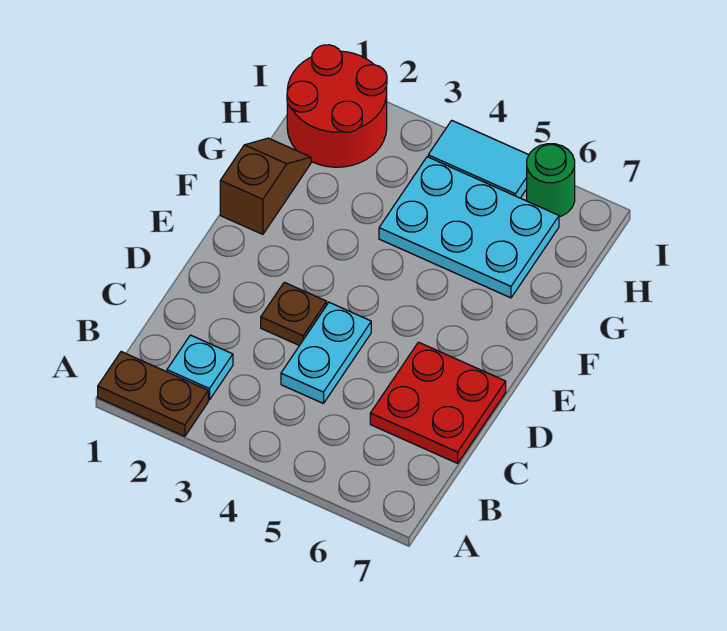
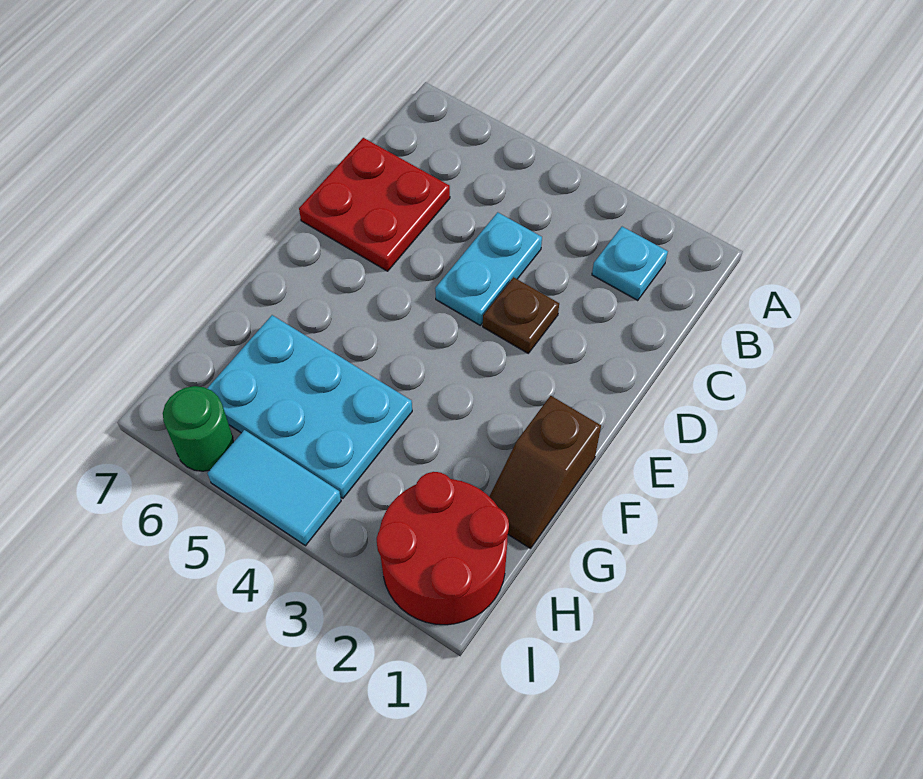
brown plate A1:A2 level 1 -> none

